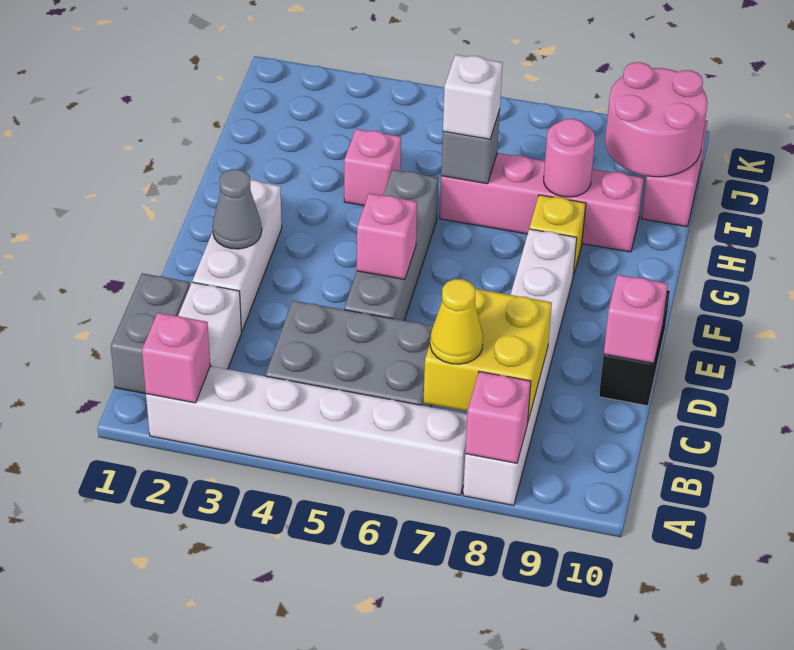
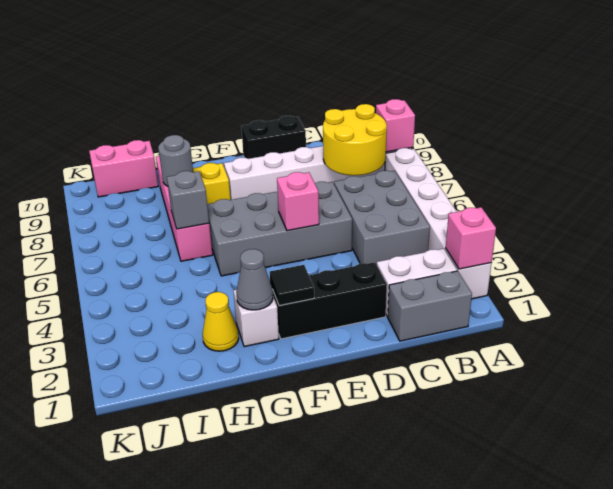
yellow brick B7:C8 level 2 -> yellow round brick B7:C8 level 2
yellow cone B7 level 3 -> yellow cone H2 level 1
white brick D2:F2 level 1 -> black brick D2:F2 level 1
grey brick D5:G5 level 1 -> grey brick D5:G6 level 1
pink brick D10 level 2 -> none
grey cone E2 level 2 -> grey cone G2 level 2
none -> black tile F2 level 2
pink brick H4 level 1 -> none
white brick H6 level 3 -> white brick G2 level 1
pink round brick H8 level 2 -> grey round brick H8 level 2
pink round brick I9:J10 level 2 -> none

